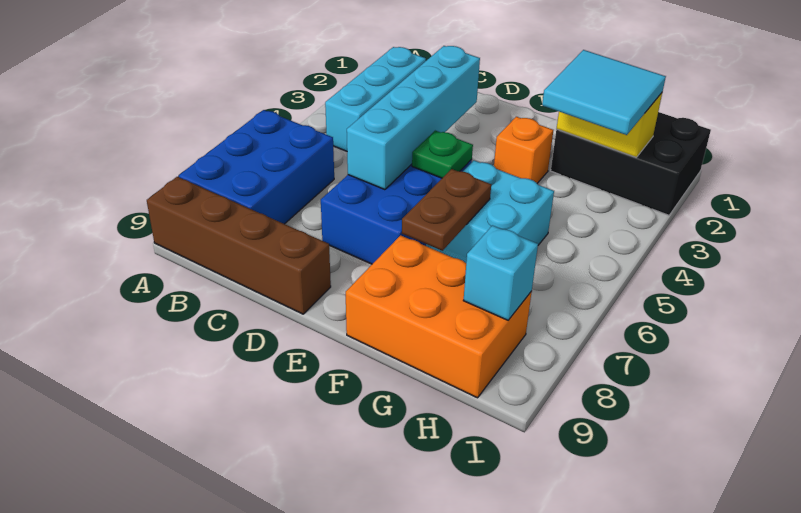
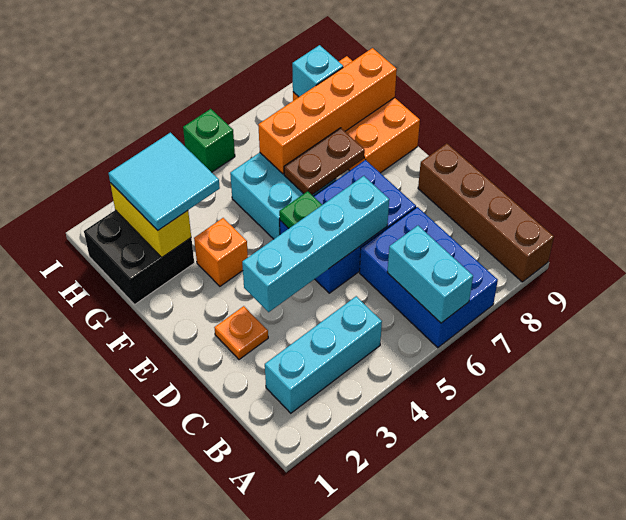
blue brick A6:B8 level 1 -> blue brick A6:C7 level 1
none -> cyan brick A6:B6 level 2
none -> orange plate D2 level 1
black brick G1:I2 level 1 -> black brick G1:H2 level 1
none -> orange brick G6:G9 level 2
none -> green brick I5 level 1

